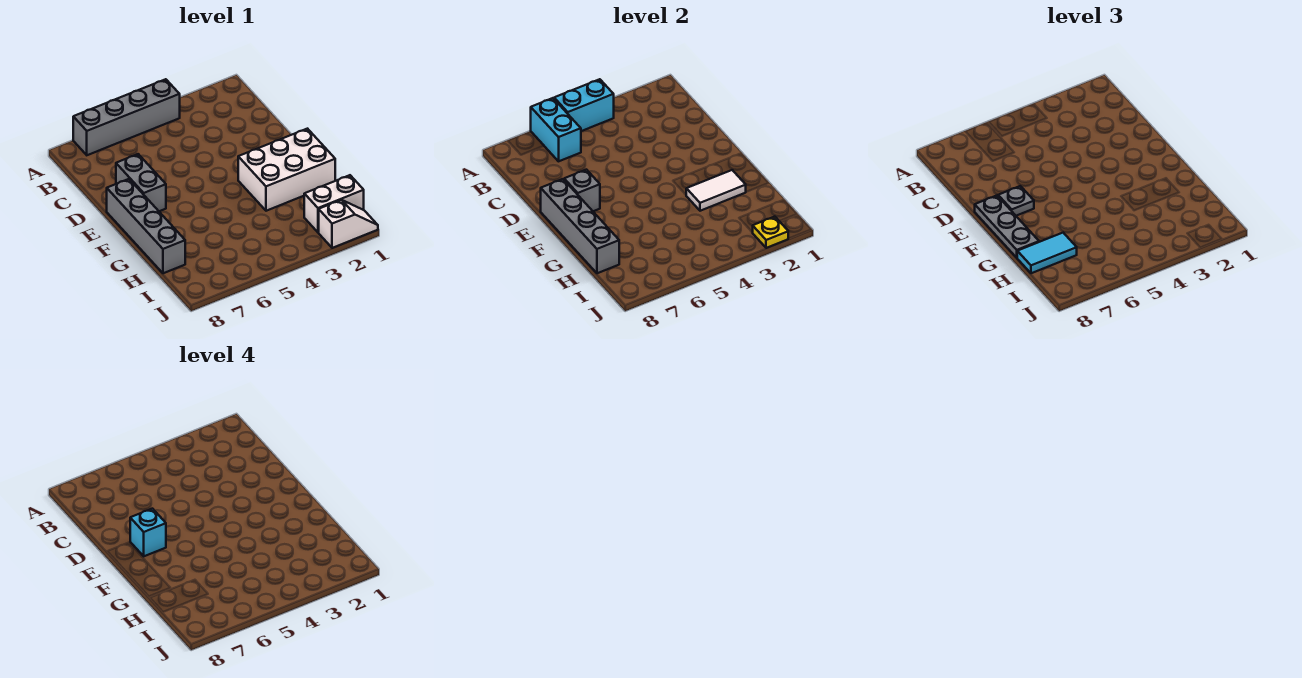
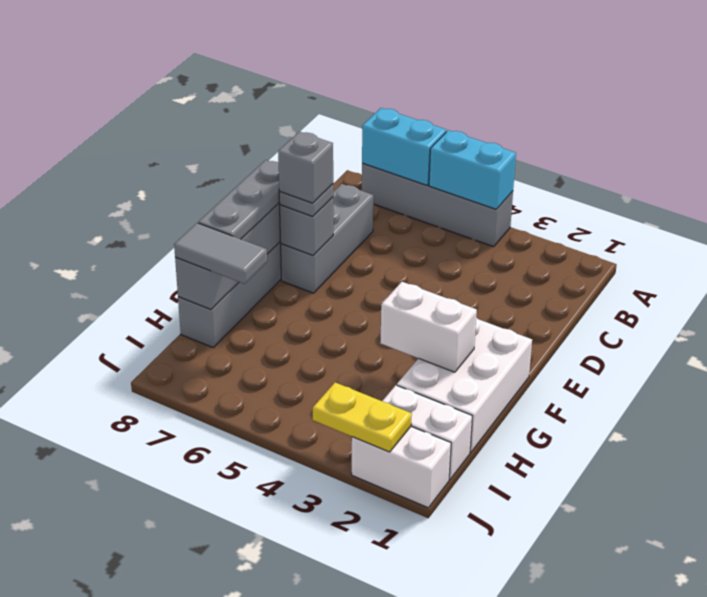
cyan brick A6:B6 level 2 -> cyan brick A6:A7 level 2
grey brick D7:E7 level 1 -> grey brick C7:E7 level 1
cyan brick E7 level 4 -> grey brick E7 level 4
white brick F1:G3 level 1 -> white brick F1:H2 level 1
white tile G2:G3 level 2 -> white brick G2:G3 level 2
cyan tile H7:H8 level 3 -> grey tile H7:H8 level 3
white slope J1:J2 level 1 top 2 -> white brick J1:J2 level 1
yellow plate J2 level 2 -> yellow plate J2:J3 level 2

